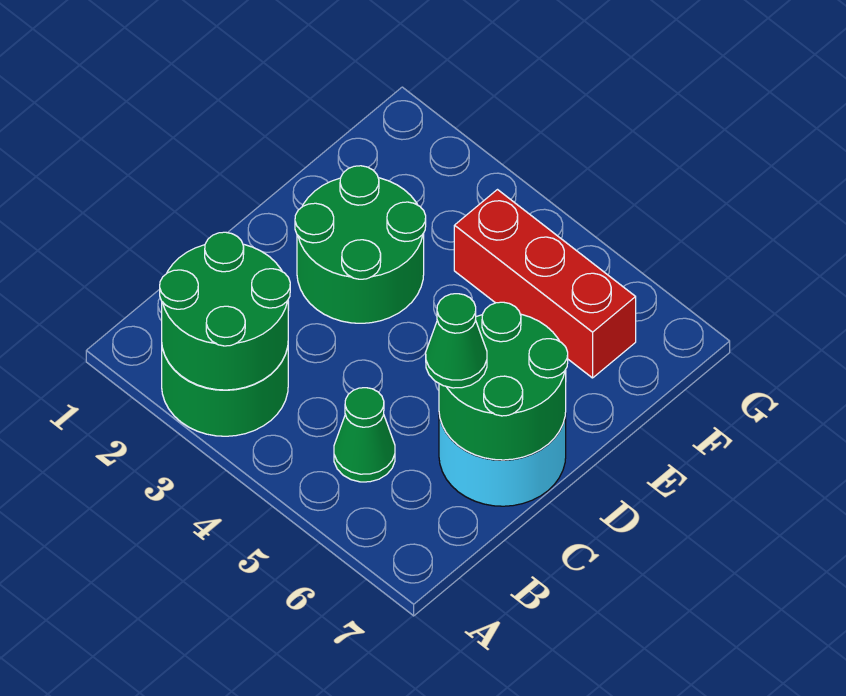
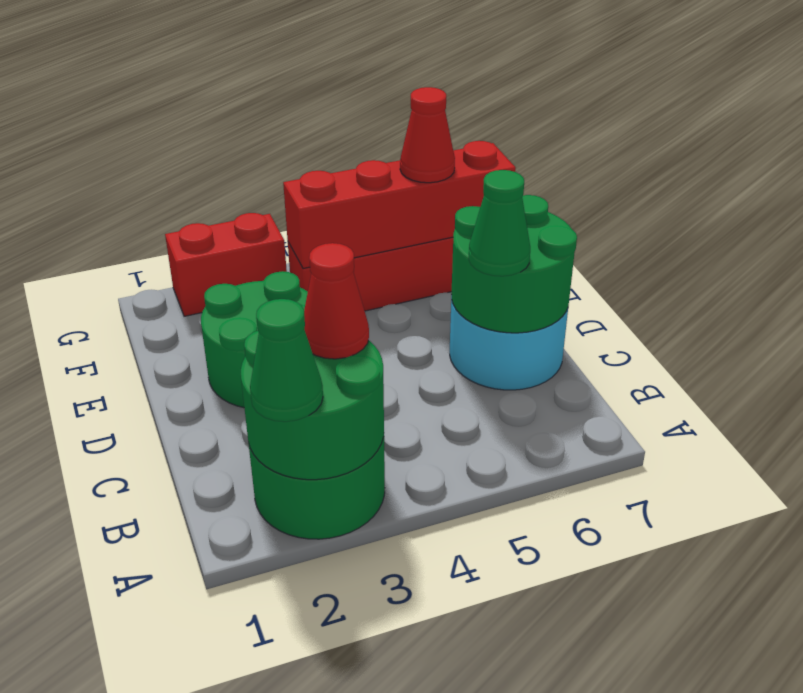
none -> red cone B3 level 3
green cone B5 level 1 -> green cone A2 level 3
none -> red brick F4:F7 level 2
none -> red cone F6 level 3
none -> red brick G2:G3 level 1

